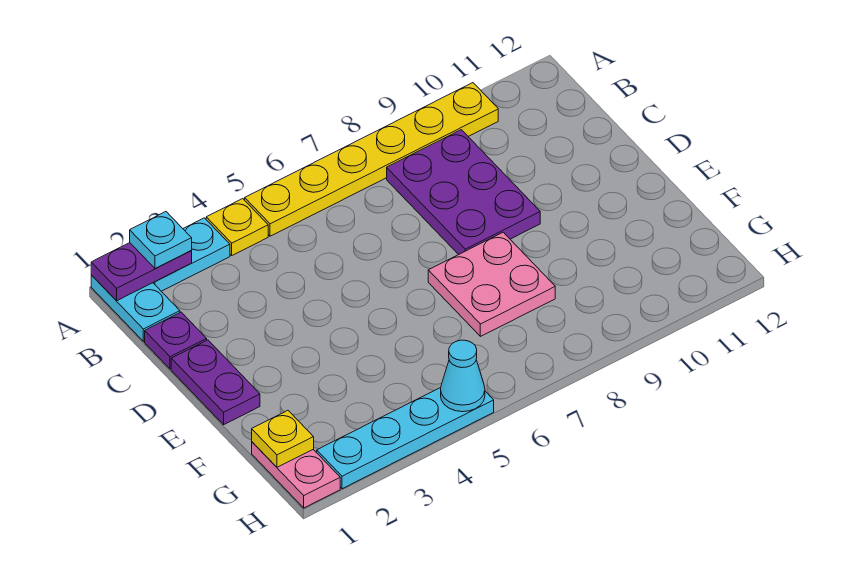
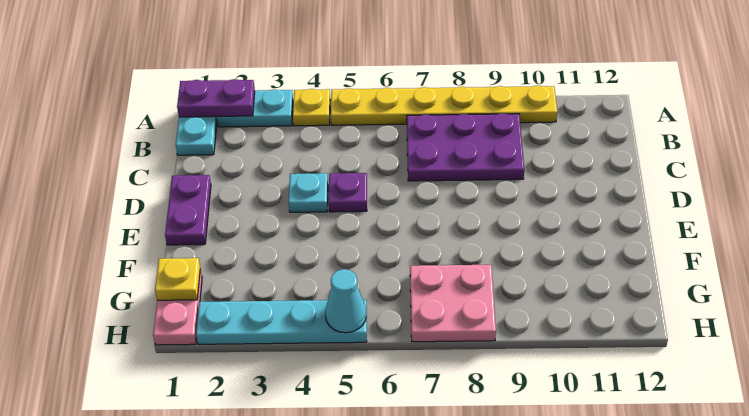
cyan plate A2 level 3 -> cyan plate D4 level 1
purple plate B8:D9 level 1 -> purple plate B7:C9 level 1
purple plate C1 level 1 -> purple plate D5 level 1
pink plate E7:F8 level 1 -> pink plate G7:H8 level 1

